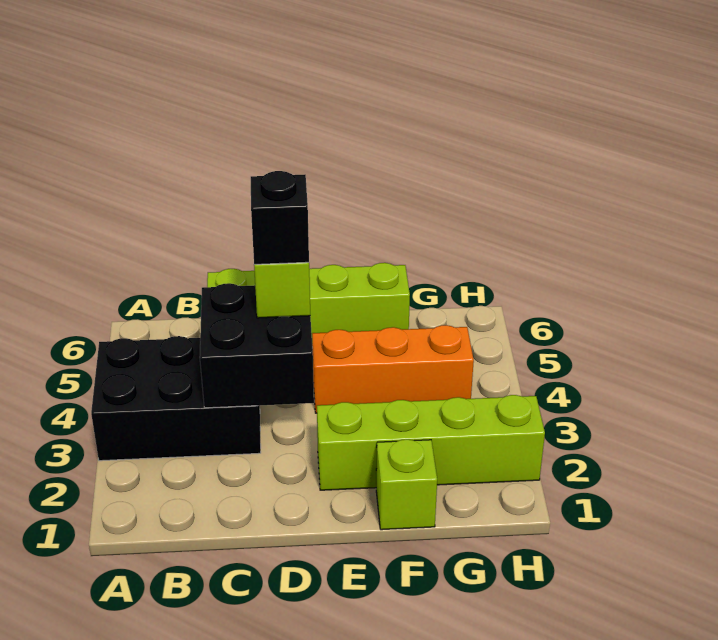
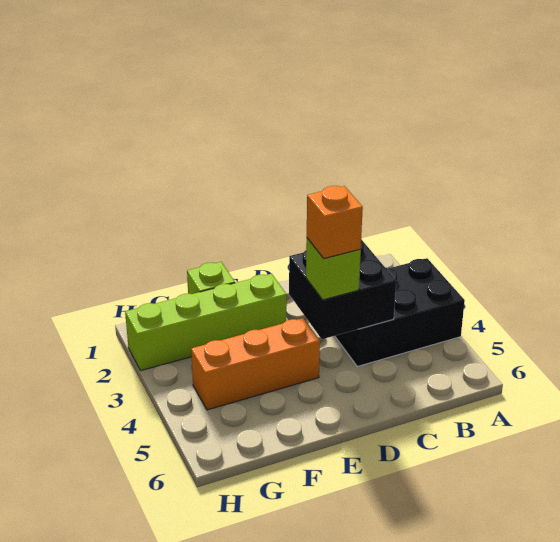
lime brick C6:F6 level 1 -> none
black brick D4 level 4 -> orange brick D4 level 4

